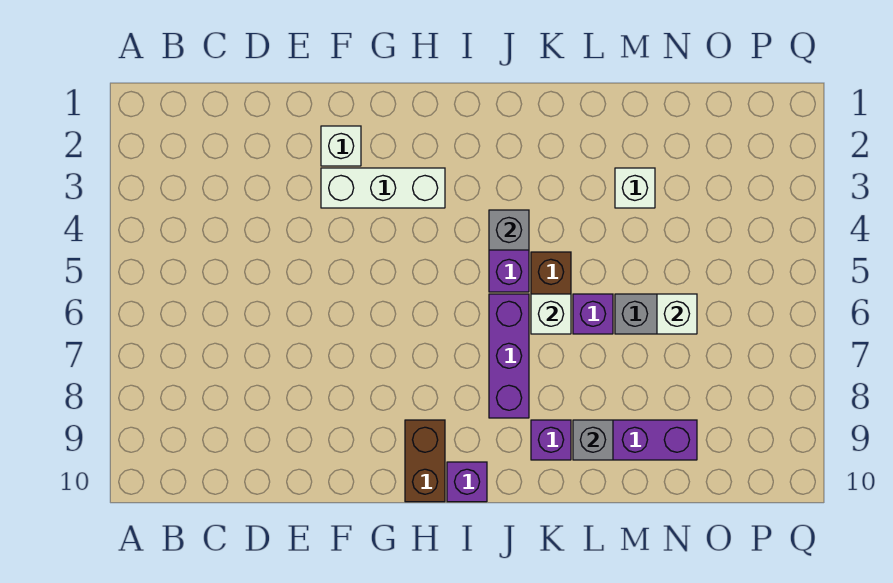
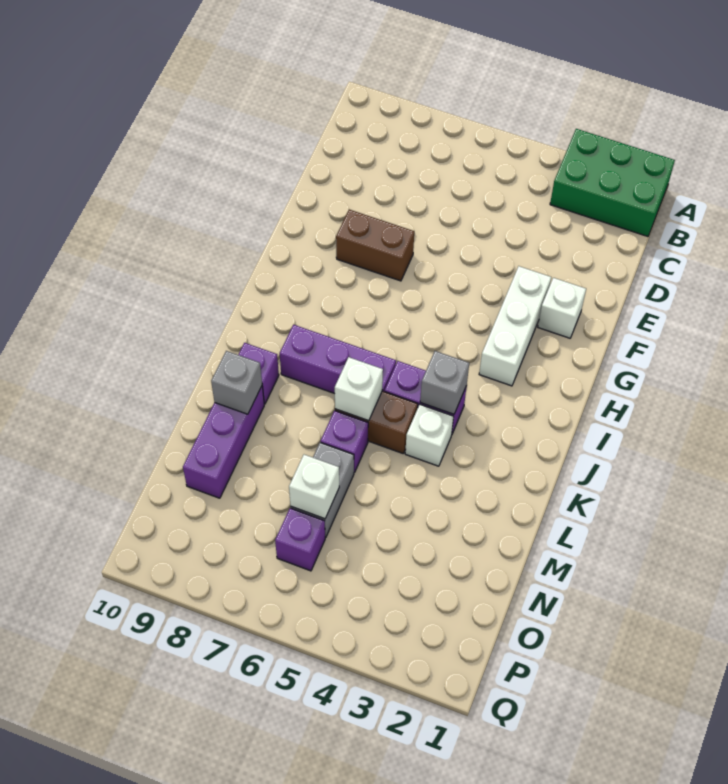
none -> green brick A1:B3 level 1
brown brick H9:H10 level 1 -> brown brick F7:F8 level 1
purple brick I10 level 1 -> purple brick O6 level 1
white brick M3 level 1 -> white brick K4 level 1

